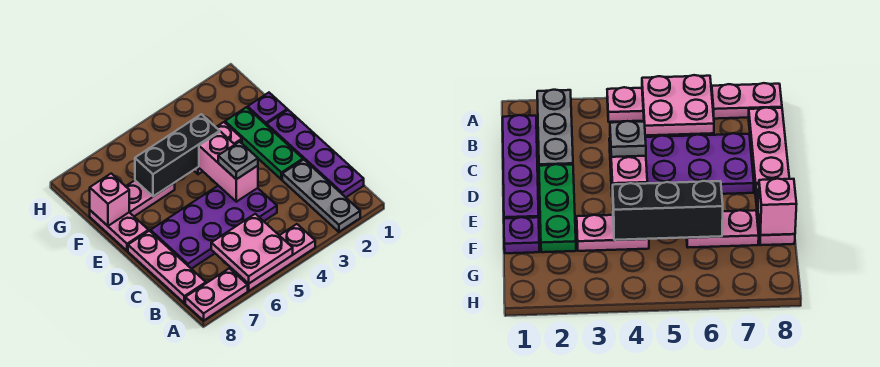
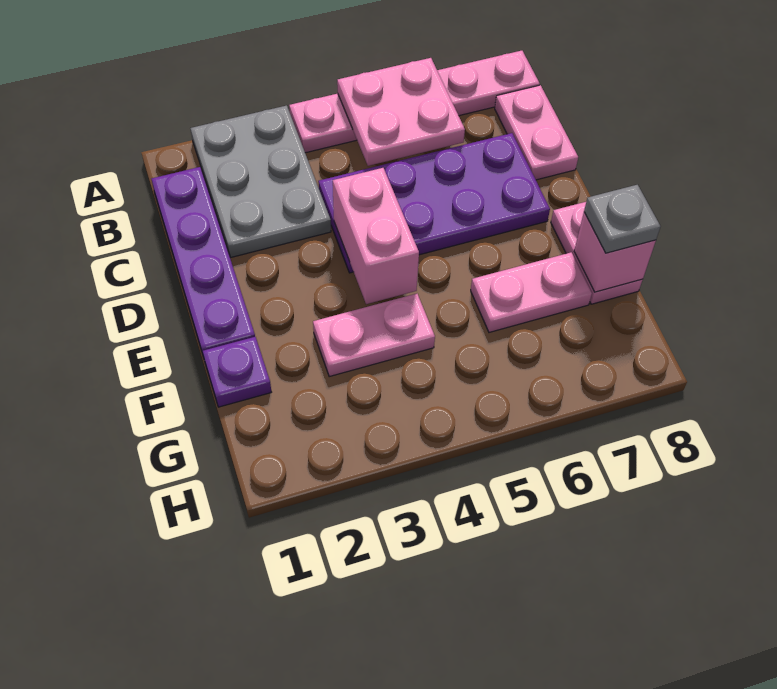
grey plate A2:C2 level 1 -> grey plate A2:C3 level 1
pink plate B8:D8 level 1 -> pink plate B8:C8 level 1
green plate D2:F2 level 1 -> none
grey plate D4 level 3 -> grey plate F8 level 3
black brick F4:F6 level 2 -> none

